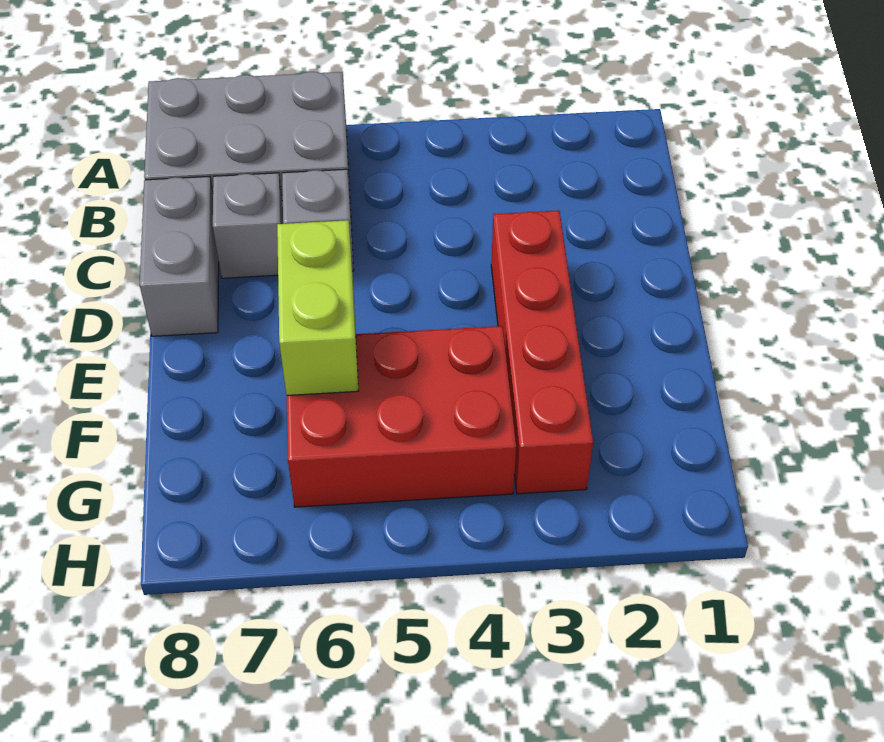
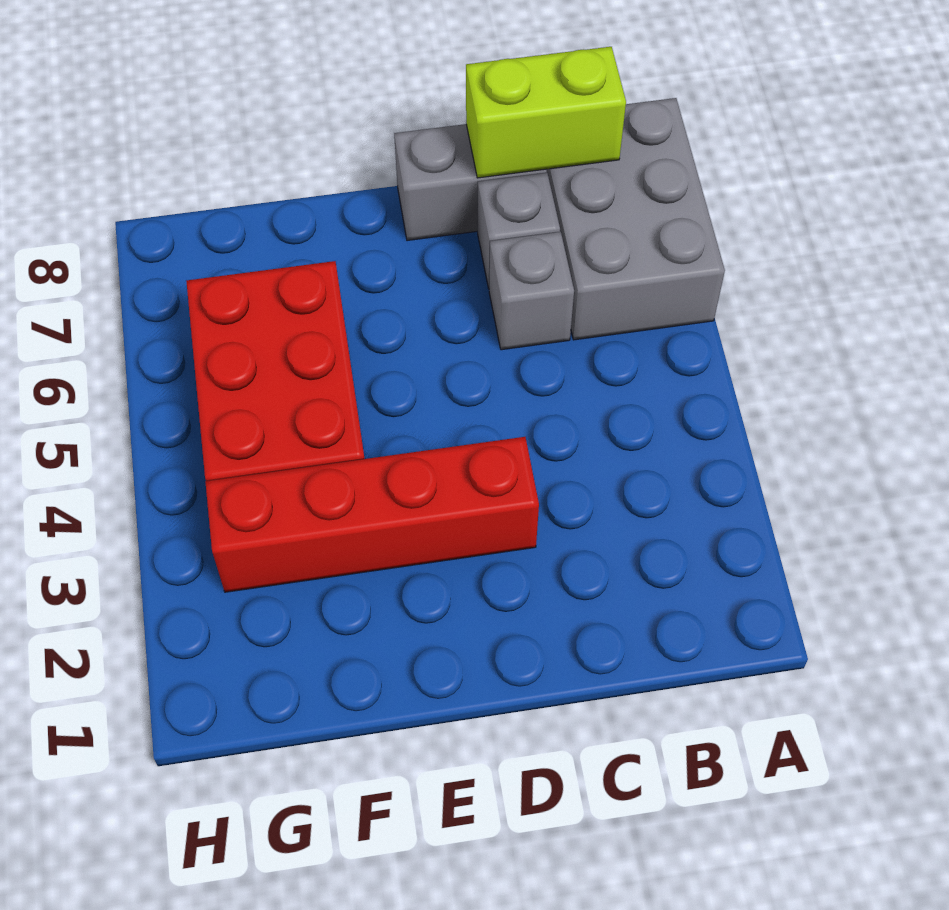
lime brick E6:F6 level 2 -> lime brick B8:C8 level 2

